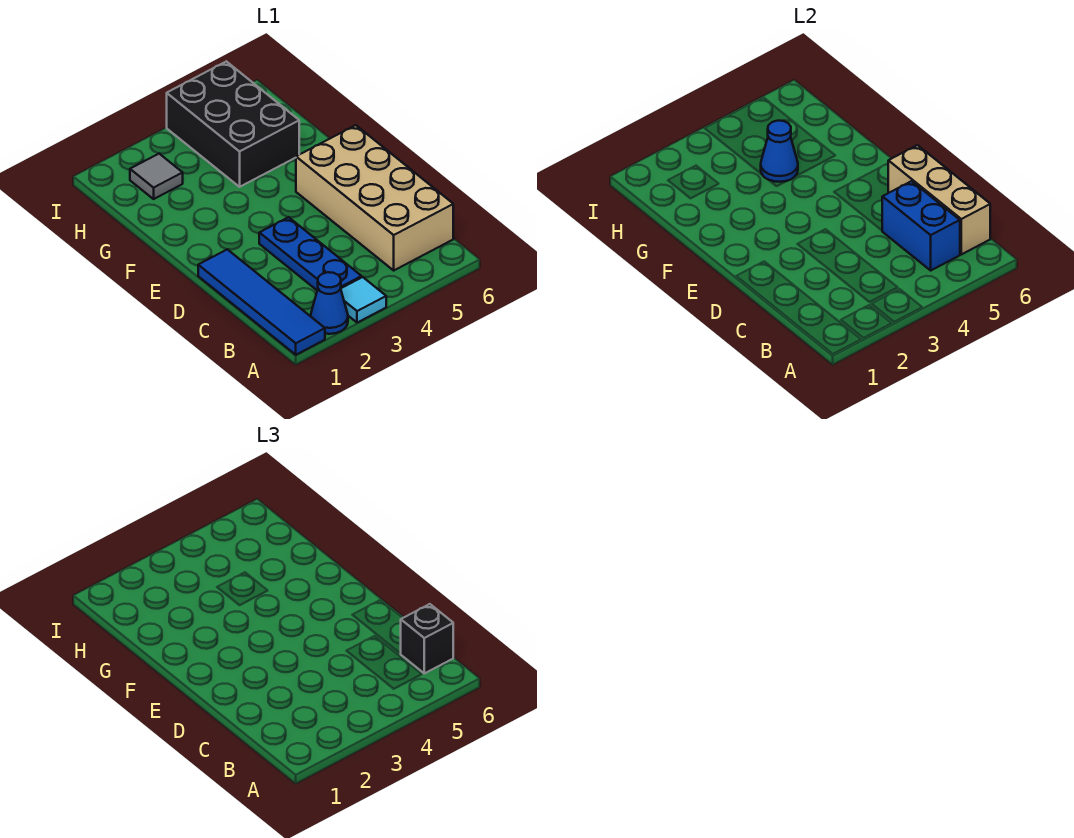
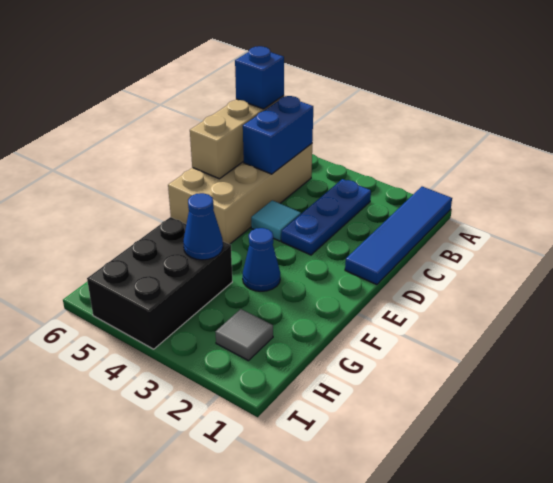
blue cone A2 level 1 -> blue cone F3 level 1
cyan tile A3 level 1 -> cyan tile D4 level 1
black brick B6 level 3 -> blue brick B6 level 3

